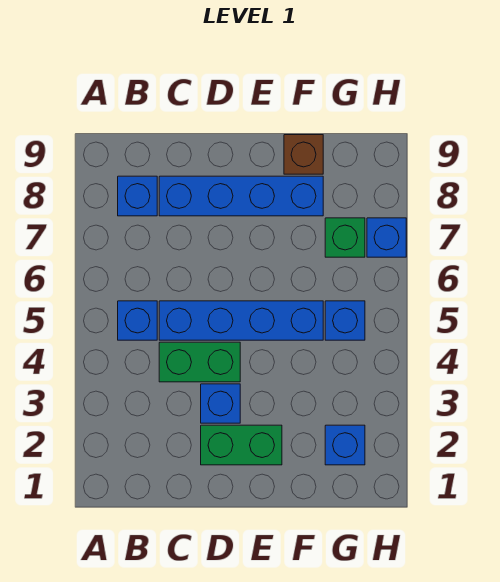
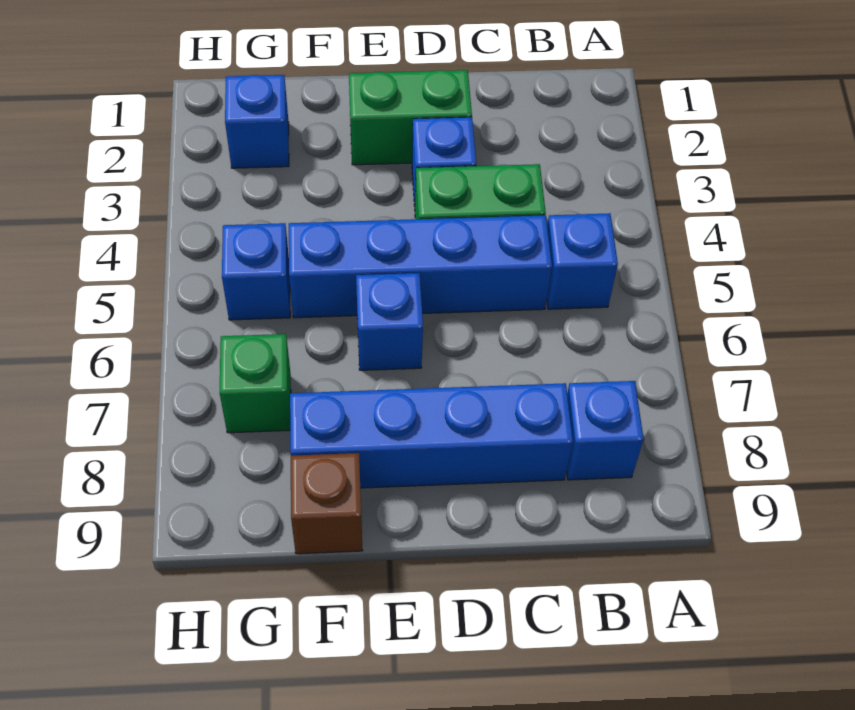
blue brick H7 level 1 -> blue brick E6 level 1

